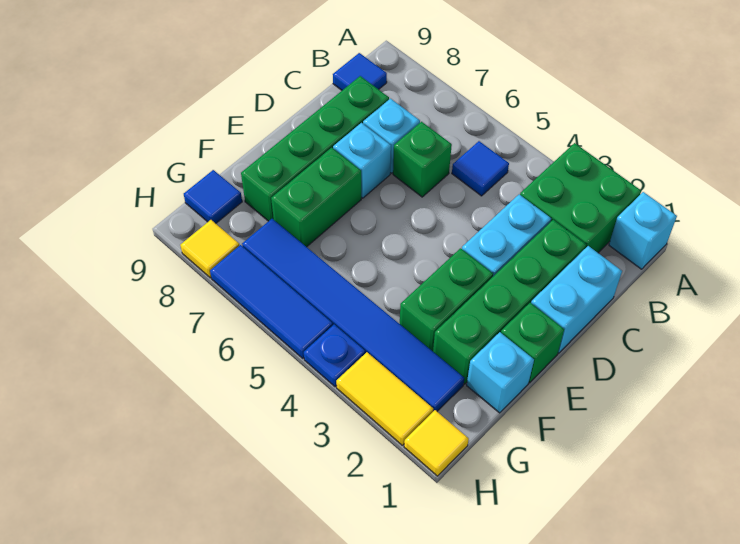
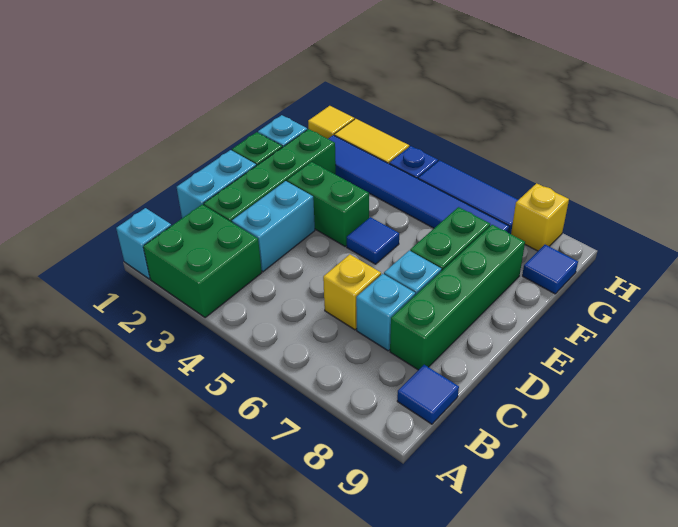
blue tile B5 level 1 -> blue tile E5 level 1
green brick C6 level 1 -> yellow brick C6 level 1
green brick E3:F3 level 1 -> green brick E3:E4 level 1
yellow tile H8 level 1 -> yellow brick H8 level 1

